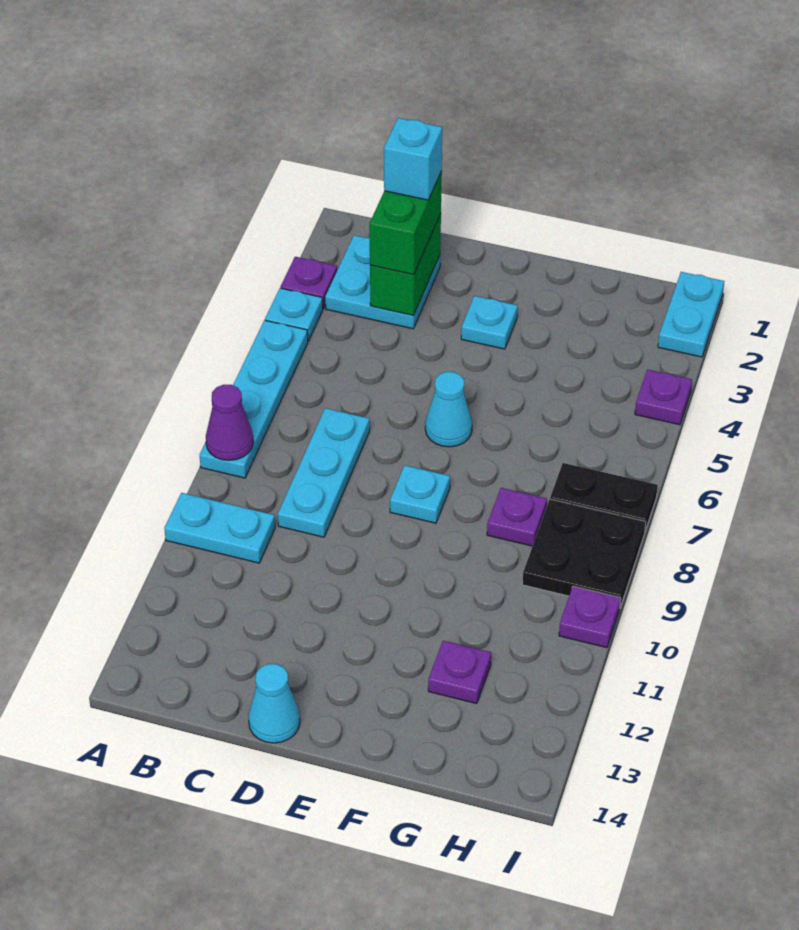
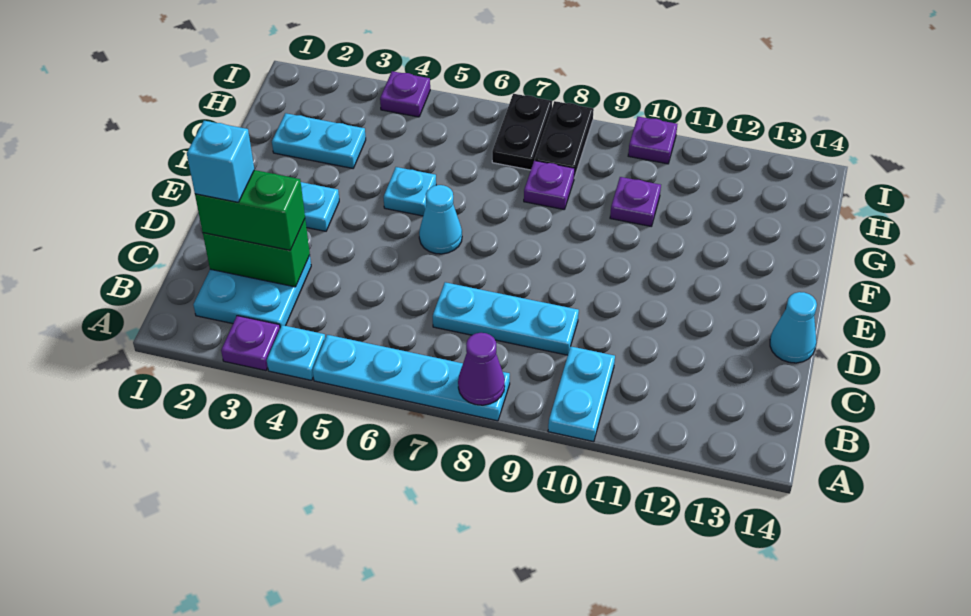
cyan plate E8 level 1 -> cyan plate F5 level 1
purple plate G12 level 1 -> purple plate G10 level 1
black plate H8:I9 level 1 -> black plate H8:I8 level 1
cyan plate I1:I2 level 1 -> cyan plate G2:G3 level 1

